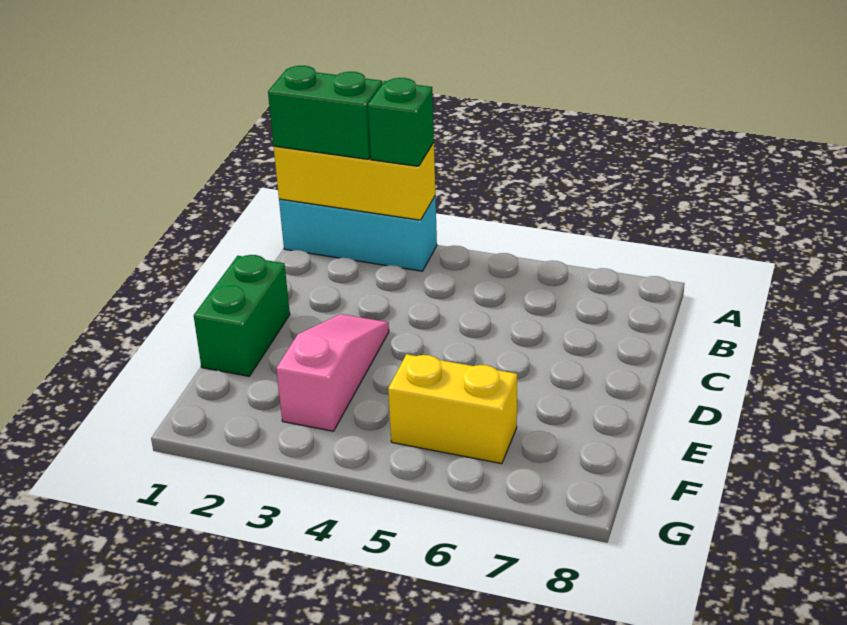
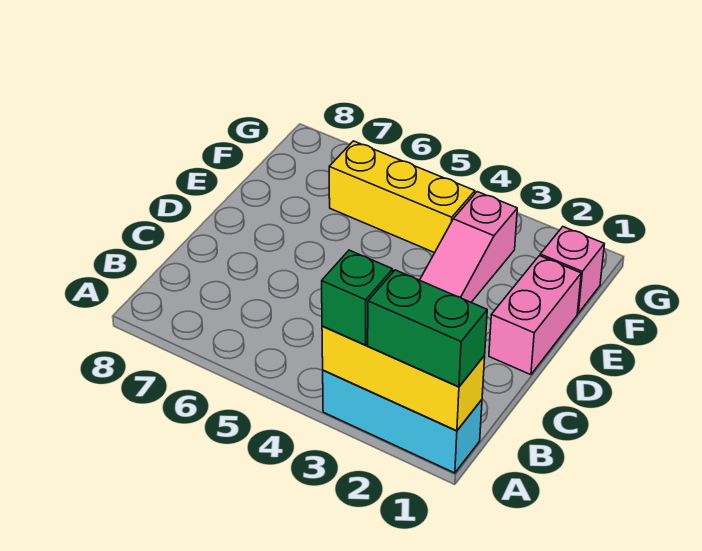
green brick D1:E1 level 1 -> pink brick D1:E1 level 1
none -> pink brick F1 level 1
yellow brick F5:F6 level 1 -> yellow brick F4:F6 level 1

